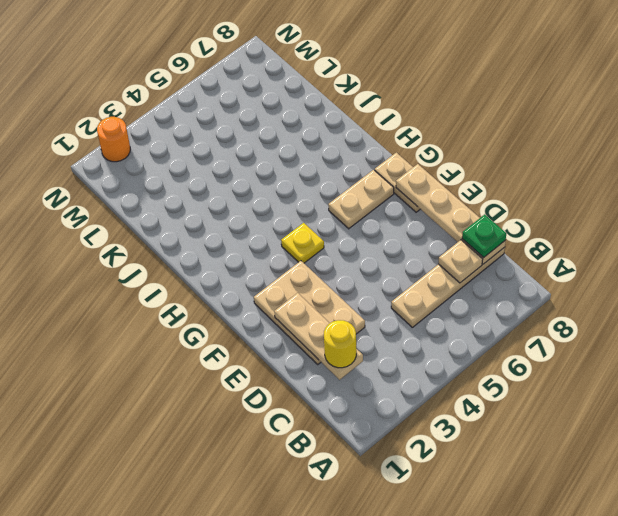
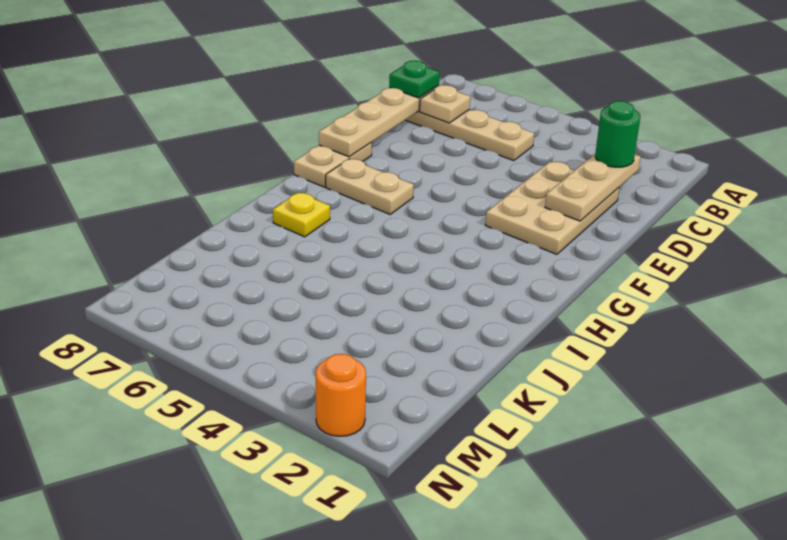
yellow round brick C2 level 3 -> green round brick C2 level 3
yellow plate G4 level 1 -> yellow plate I7 level 1

